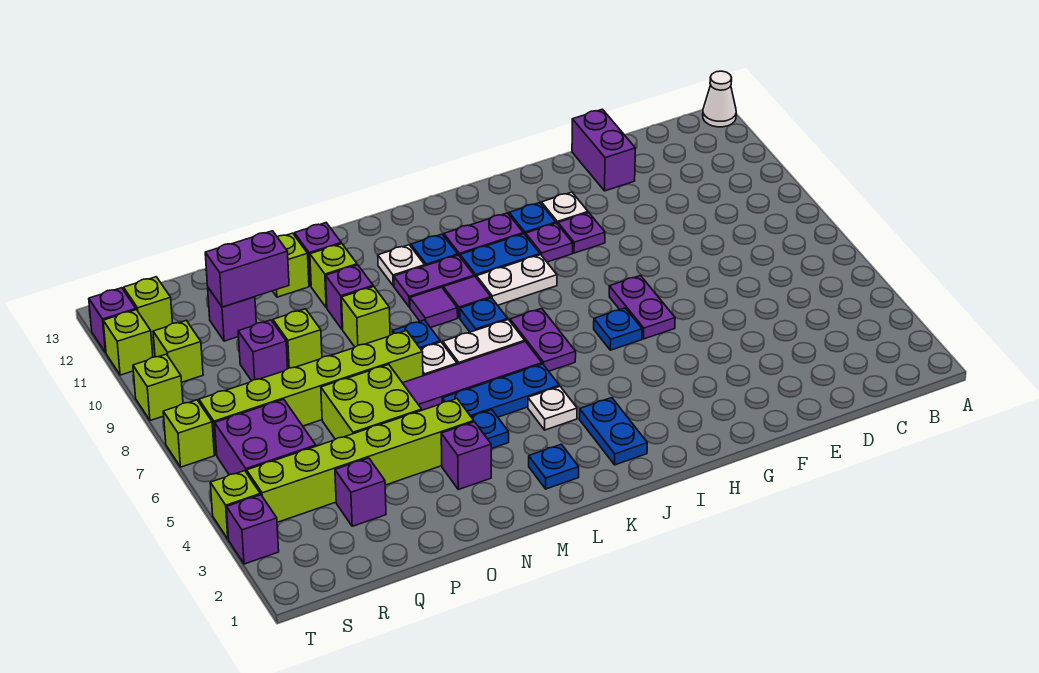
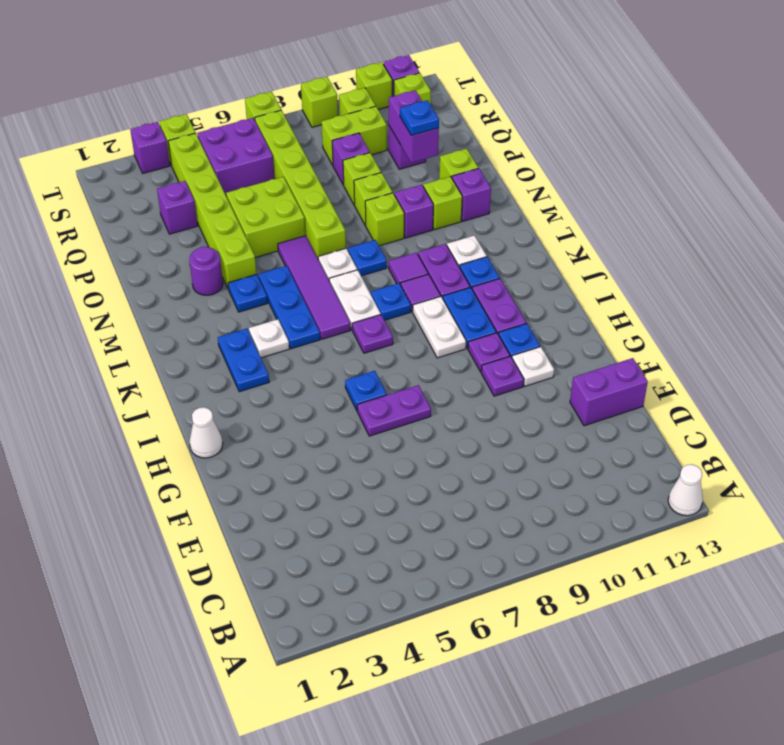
none -> white cone H1 level 1
blue plate J2:J3 level 1 -> blue plate J3:K3 level 1
purple plate J6:J7 level 1 -> purple plate J7 level 1
blue plate L2 level 1 -> blue plate P11 level 3
purple brick N3 level 1 -> purple round brick N3 level 1
none -> lime brick O9 level 1
none -> lime brick R9:R10 level 1

